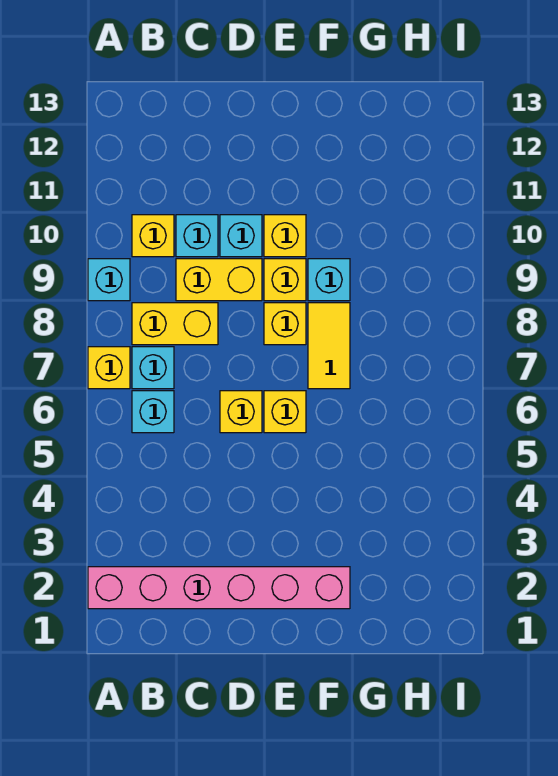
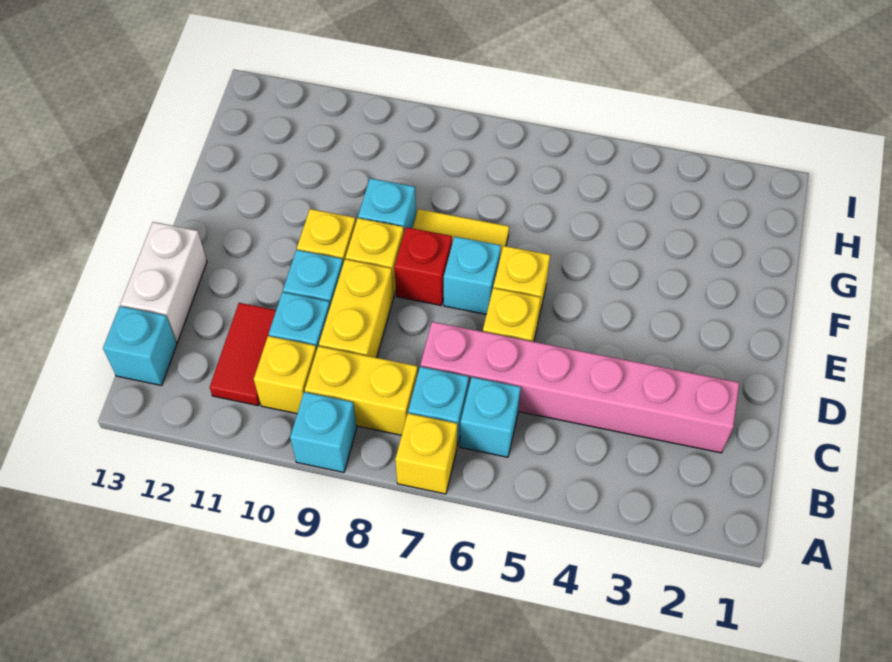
pink brick A2:F2 level 1 -> pink brick C2:C7 level 1
yellow brick B8:C8 level 1 -> yellow brick B8:B9 level 1
none -> red tile B11:C11 level 1
none -> cyan brick B13 level 1
none -> white brick C13:D13 level 1
none -> cyan brick E7 level 1
yellow brick E8 level 1 -> red brick E8 level 1

